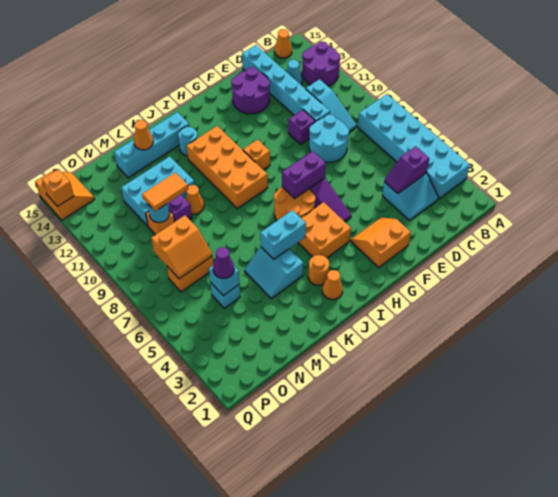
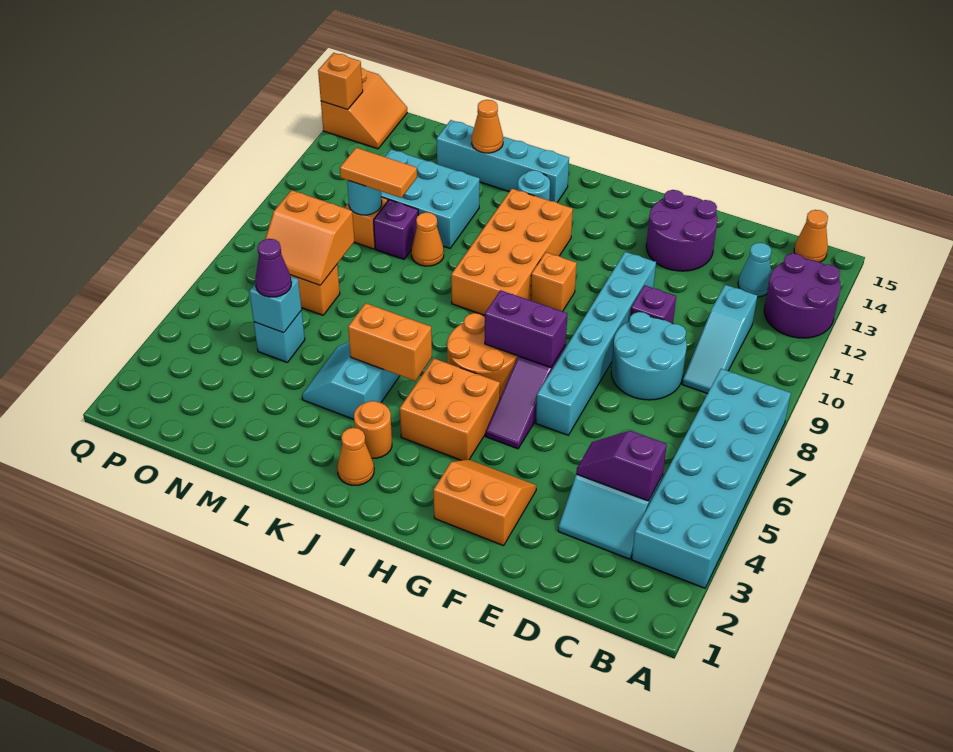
cyan brick D10:D15 level 1 -> cyan brick F6:F11 level 1
cyan brick J5:K5 level 2 -> orange brick J5:K5 level 2

